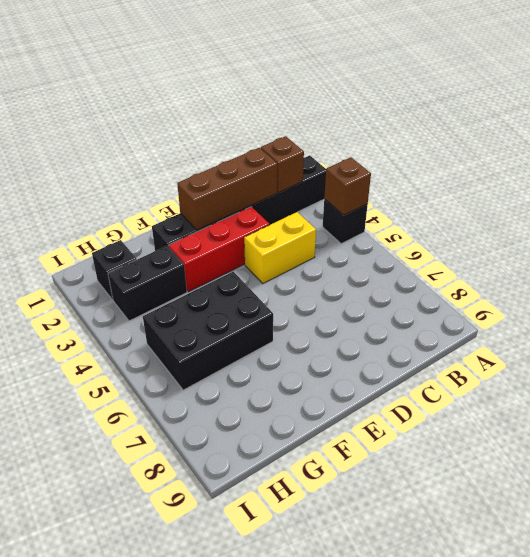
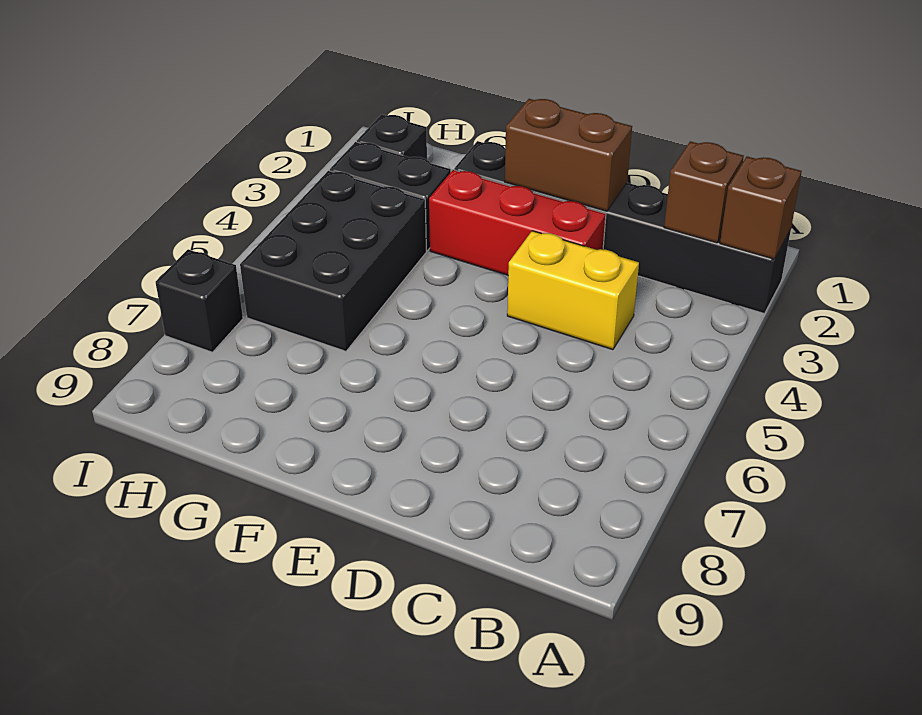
black brick A4 level 1 -> black brick I7 level 1
brown brick A4 level 2 -> brown brick A2 level 2
brown brick C2:E2 level 2 -> brown brick D2:E2 level 2
black brick F5:H6 level 1 -> black brick G4:H6 level 1

